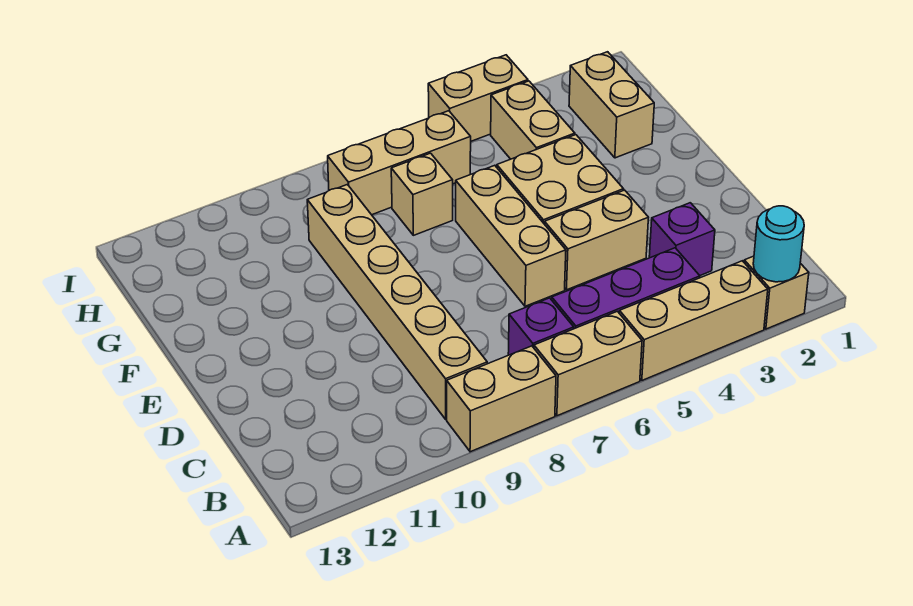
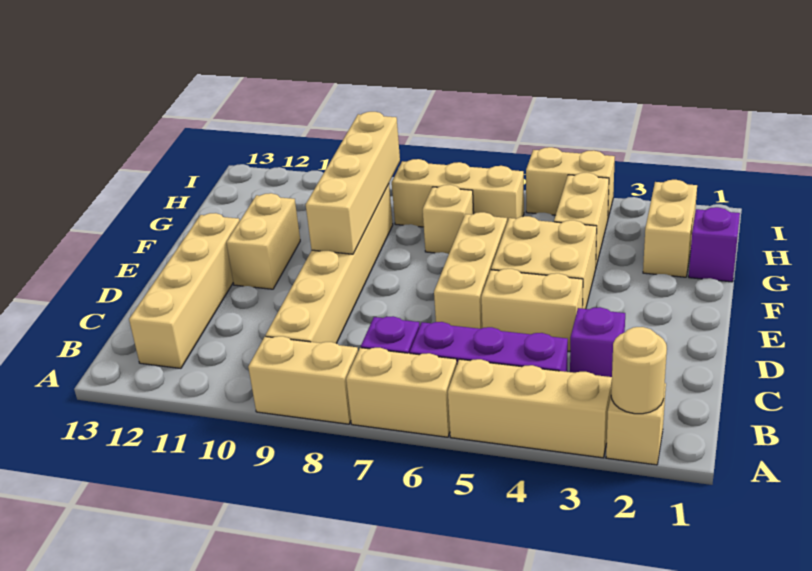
cyan round brick A2 level 2 -> tan round brick A2 level 2
none -> tan brick B12:E12 level 1
none -> tan brick E9:H9 level 2
none -> tan brick E11:F11 level 1
none -> purple brick G1 level 1

